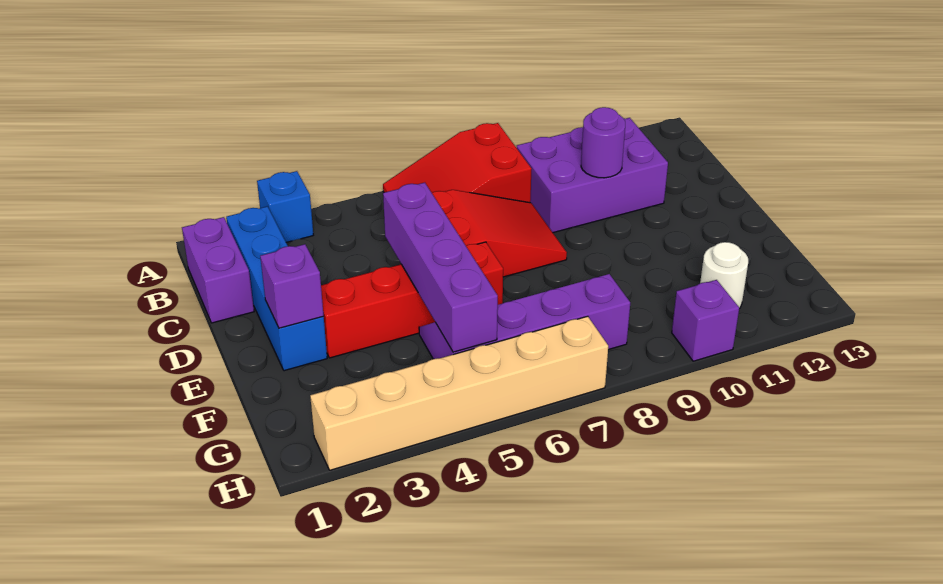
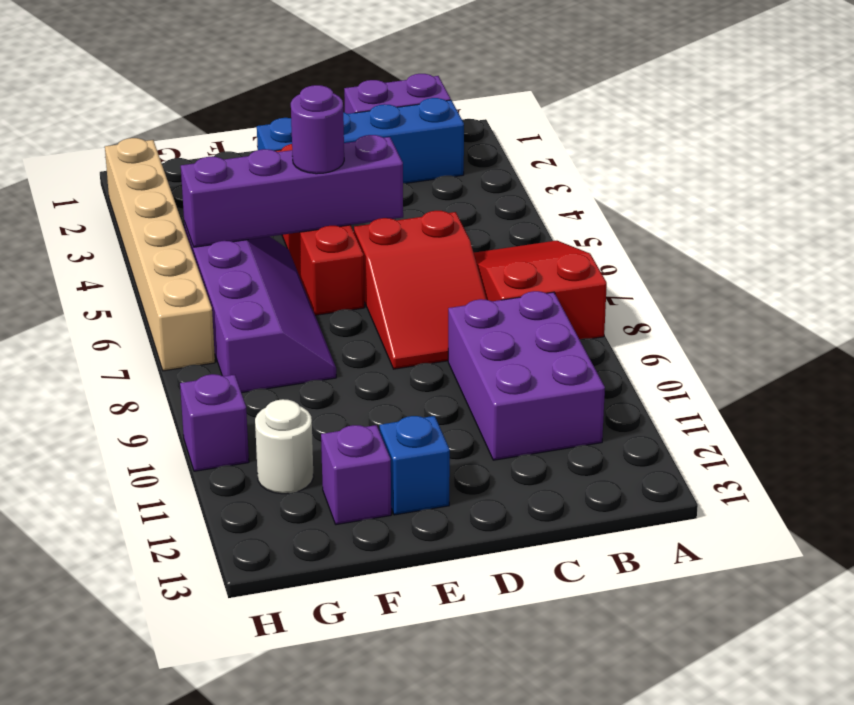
blue brick A3 level 1 -> blue brick E12 level 1
purple round brick C10 level 2 -> purple round brick E5 level 3
purple brick E2 level 2 -> purple brick F12 level 1

